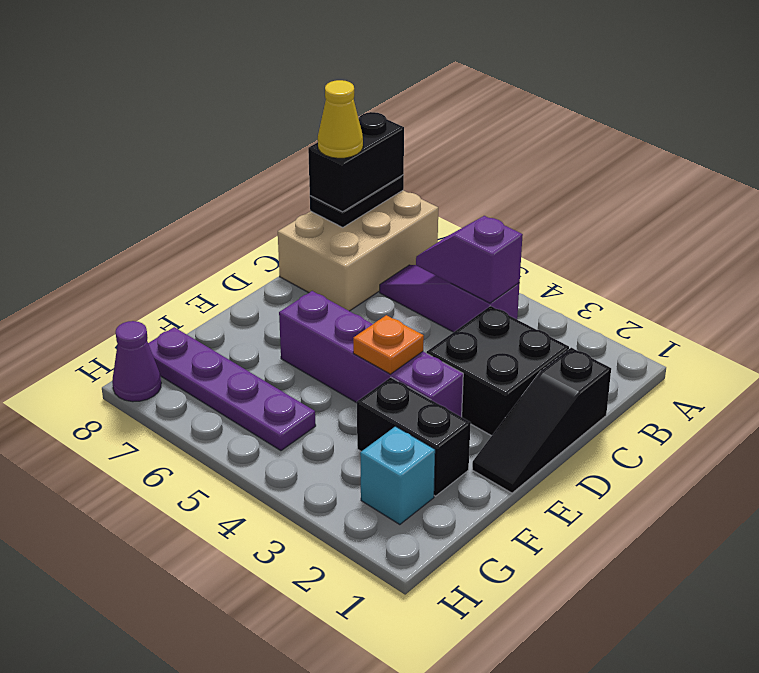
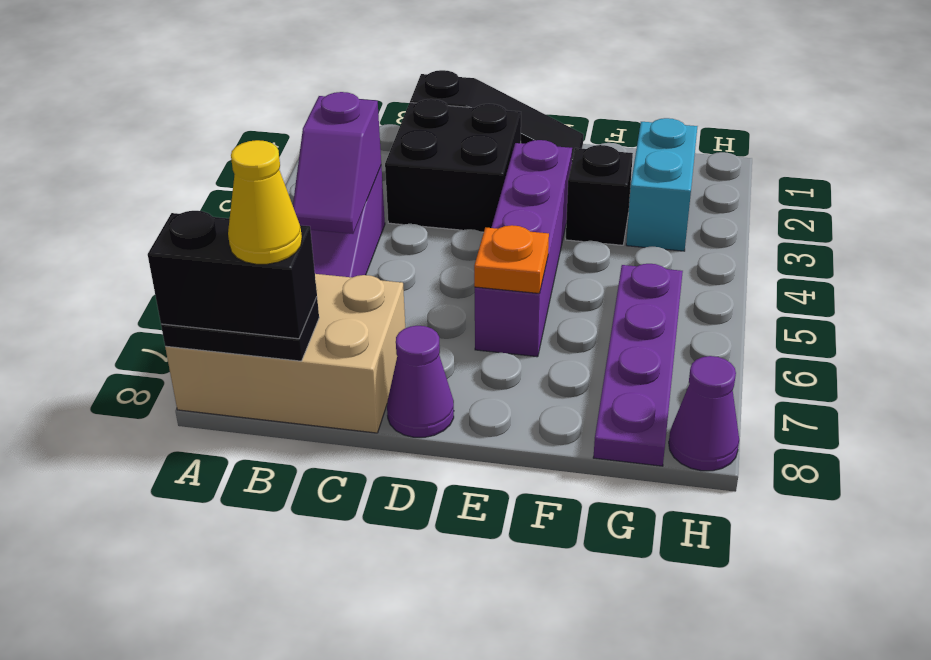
none -> purple cone D8 level 1
orange plate E4 level 2 -> orange plate E6 level 2
black brick F2:F3 level 1 -> black brick F3 level 1
cyan brick G2 level 1 -> cyan brick G2:G3 level 1

